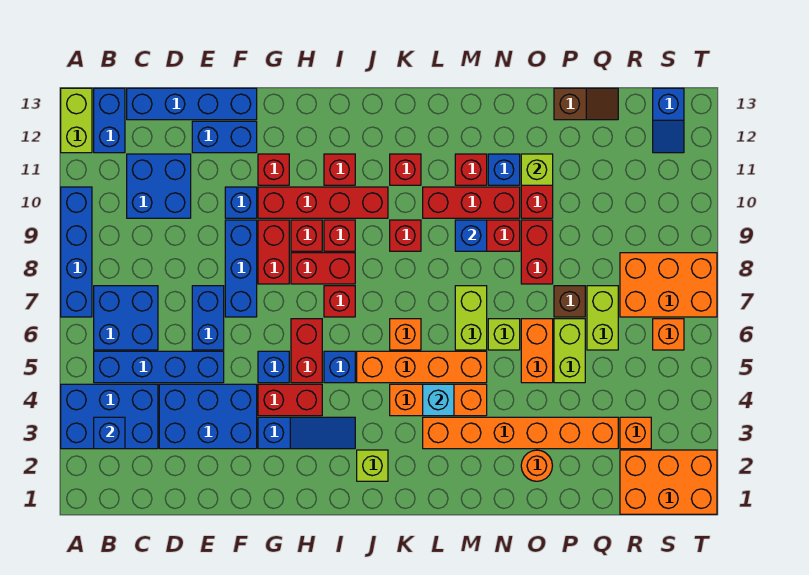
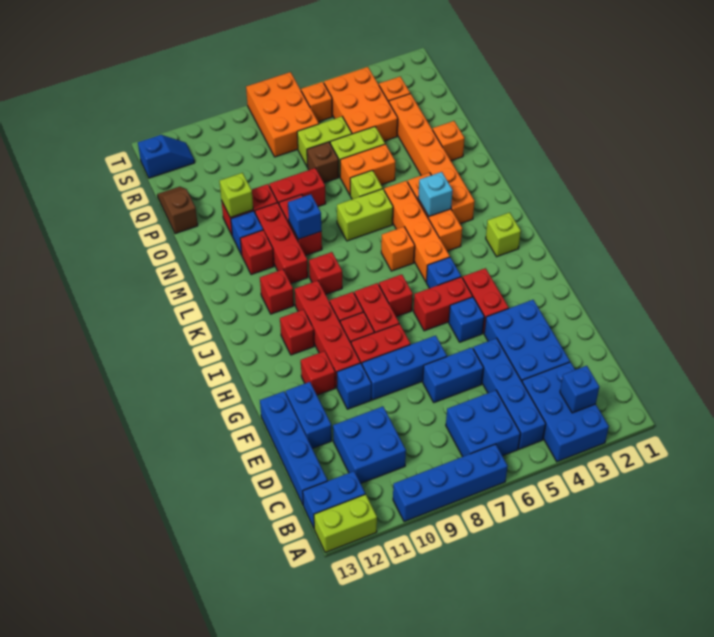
blue slope G3:I3 level 1 top G -> none
orange round brick O2 level 1 -> orange brick O2 level 1
orange brick R1:T2 level 1 -> orange brick Q4:S5 level 1

